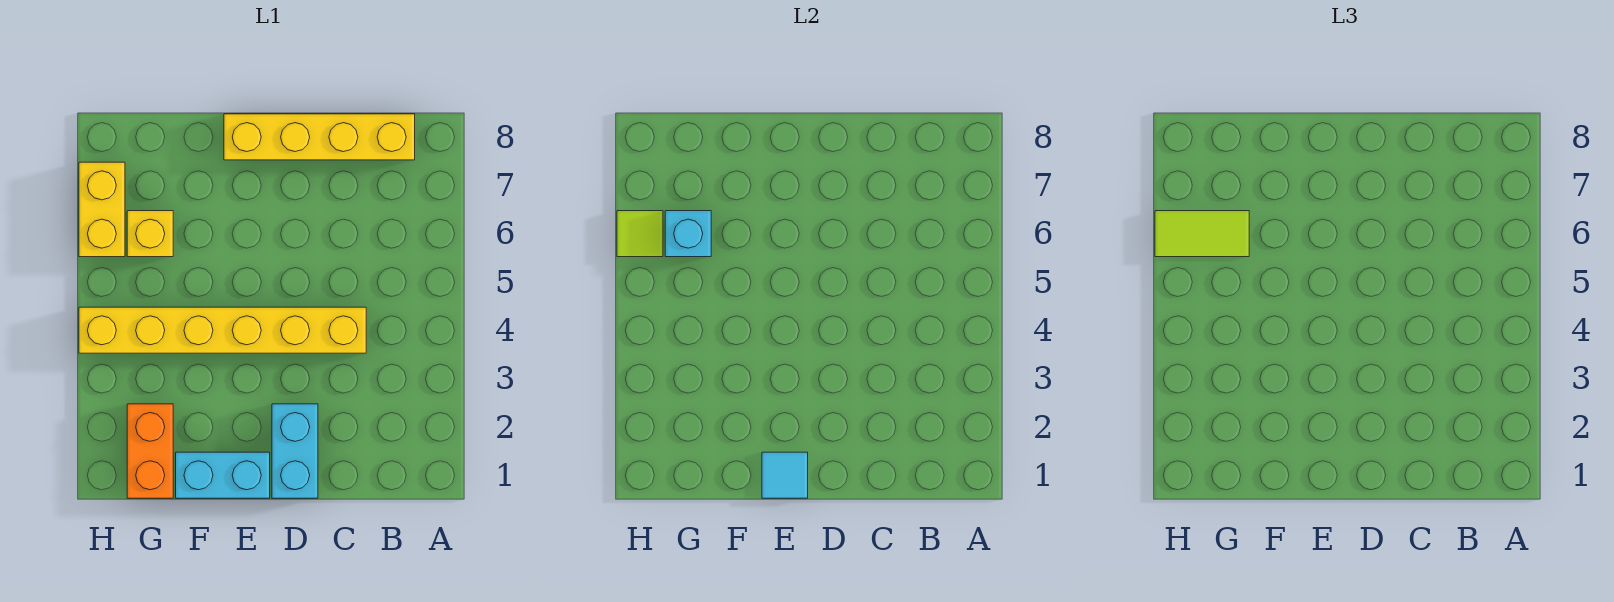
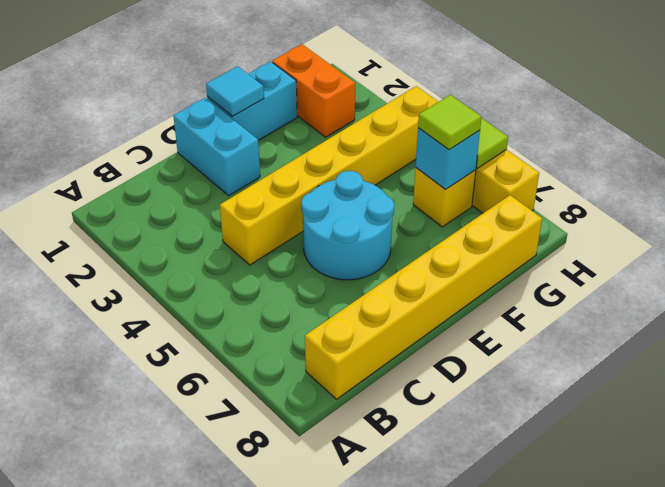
yellow brick B8:E8 level 1 -> yellow brick B8:G8 level 1
none -> cyan round brick D5:E6 level 1
lime tile G6:H6 level 3 -> lime tile G6 level 3

